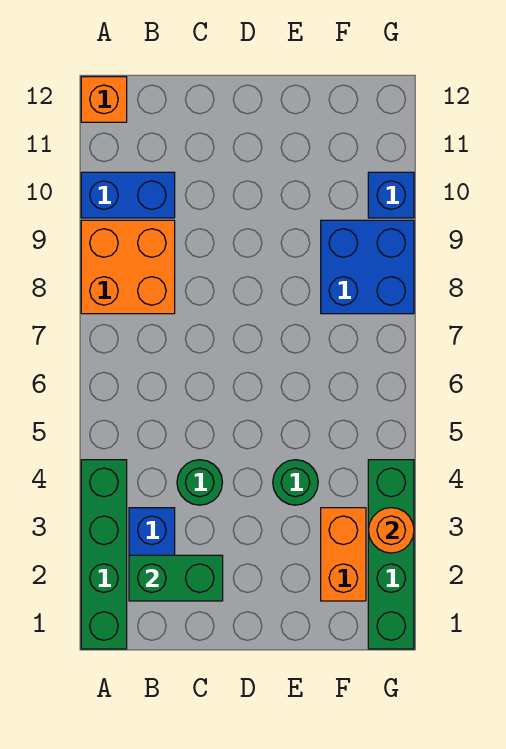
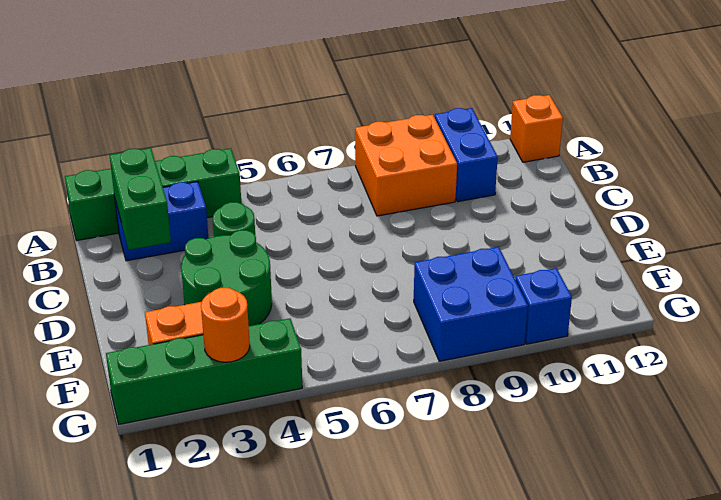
green round brick E4 level 1 -> green round brick D3:E4 level 1

